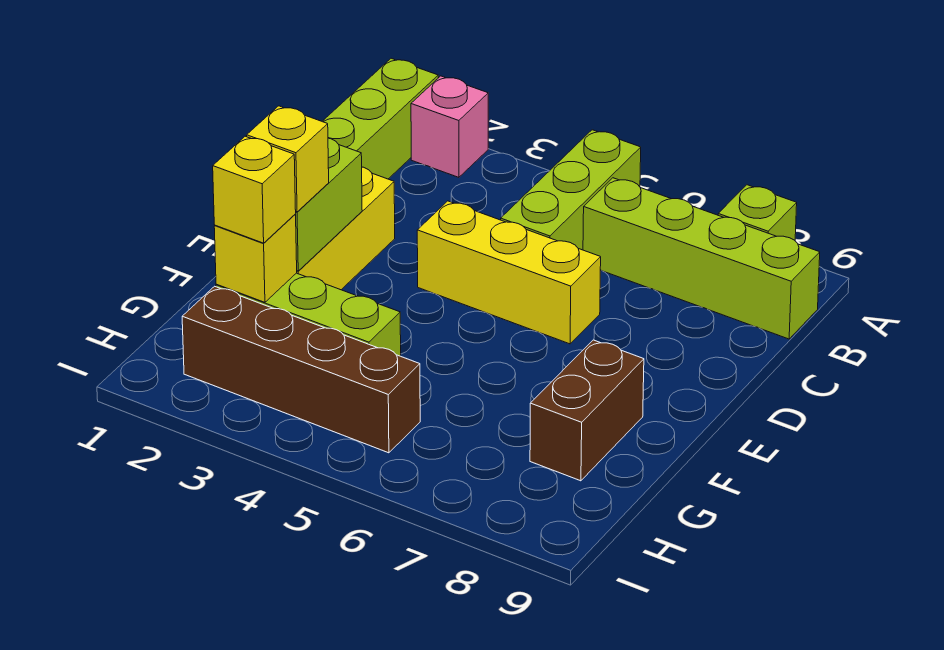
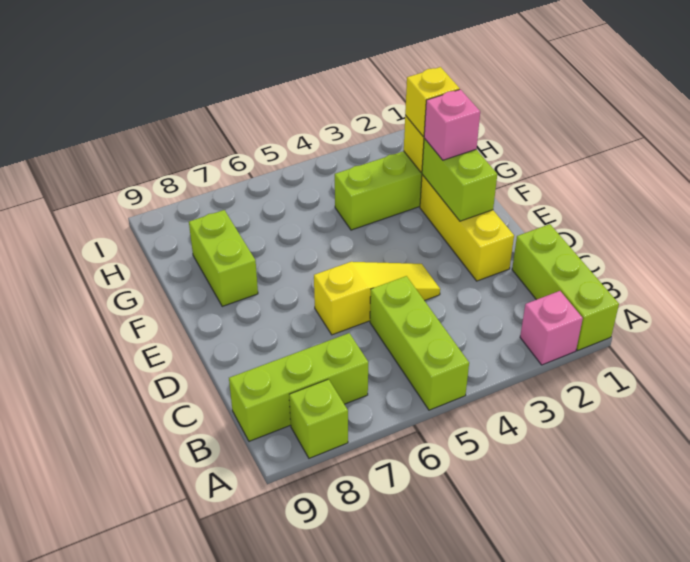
lime brick B6:B9 level 1 -> lime brick B7:B9 level 1
yellow brick D4:D6 level 1 -> yellow slope D4:D6 level 1 top 6
yellow brick F2 level 3 -> pink brick F2 level 3
brown brick F8:G8 level 1 -> lime brick F8:G8 level 1
brown brick H2:H5 level 1 -> none

